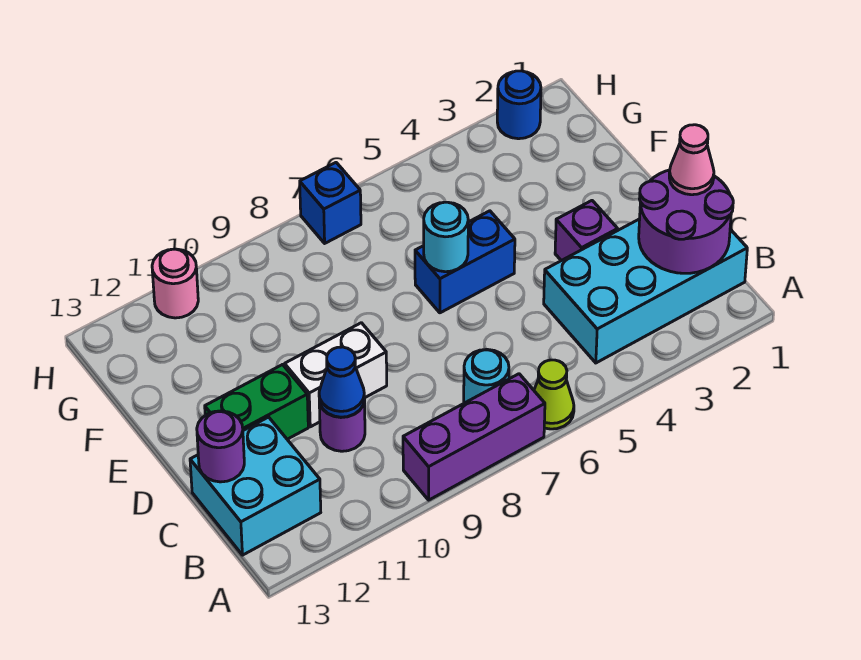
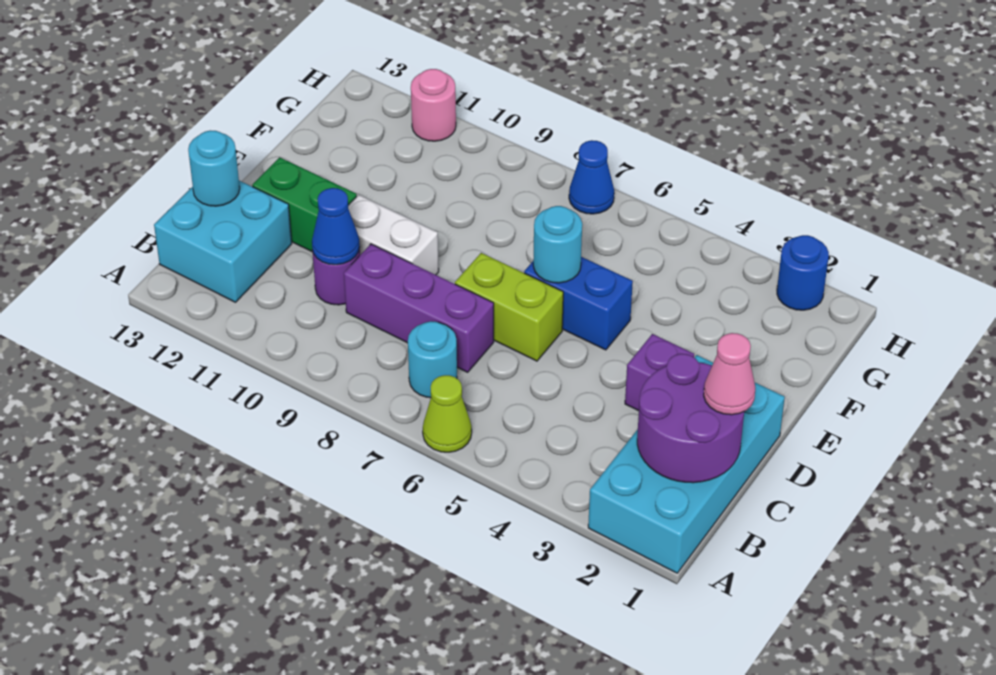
purple brick A7:A9 level 1 -> purple brick C7:C9 level 1
cyan brick B1:C4 level 1 -> cyan brick A1:D2 level 1
purple round brick C13 level 2 -> cyan round brick C13 level 2
none -> lime brick D6:D7 level 1
blue brick H7 level 1 -> blue cone H7 level 1

